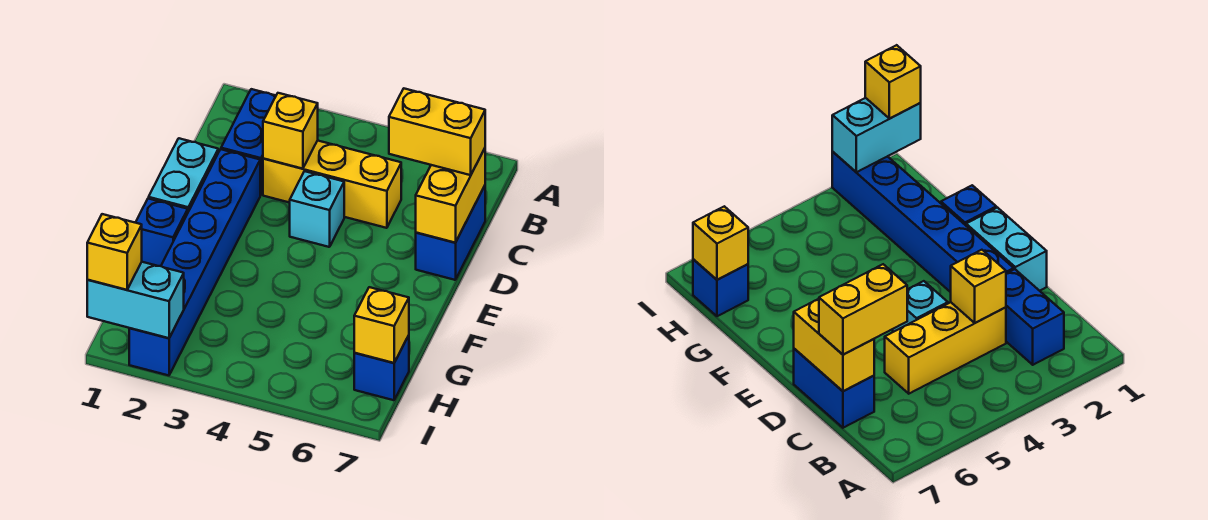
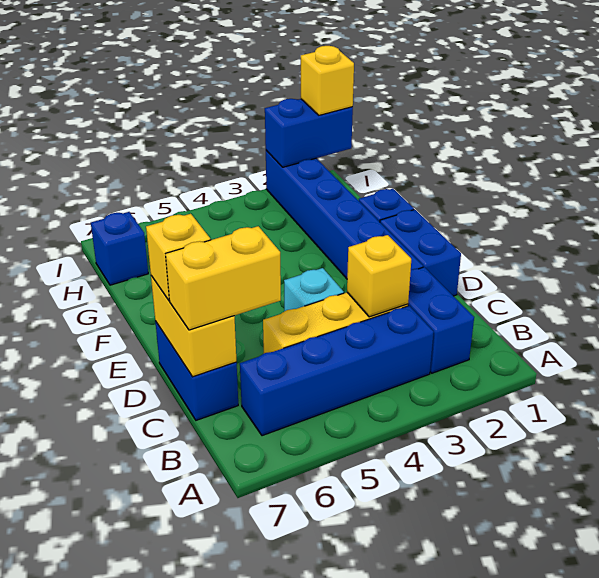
none -> blue brick B3:B6 level 1
cyan brick D1:E1 level 1 -> blue brick D1:E1 level 1
yellow brick H7 level 2 -> yellow brick D7 level 3
cyan brick I1:I2 level 2 -> blue brick I1:I2 level 2

